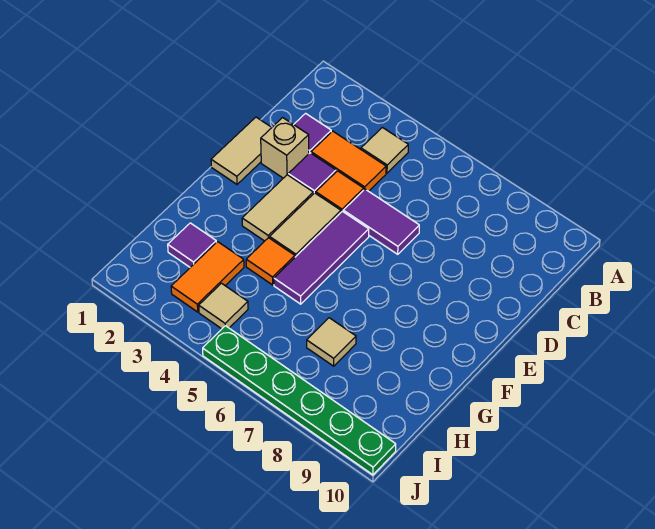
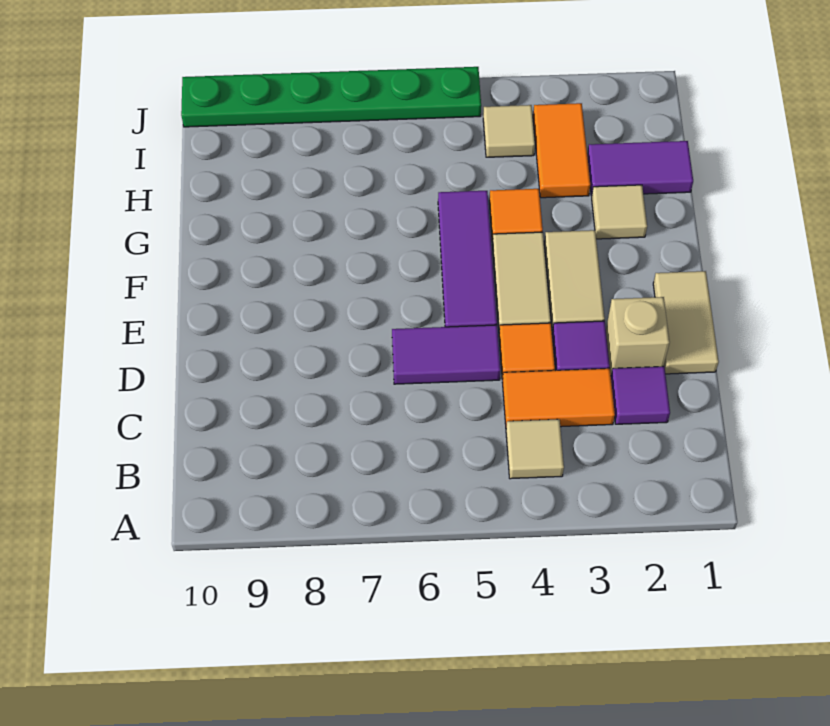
purple tile H2 level 1 -> purple tile H1:H2 level 1
tan tile H7 level 1 -> tan tile G2 level 1

